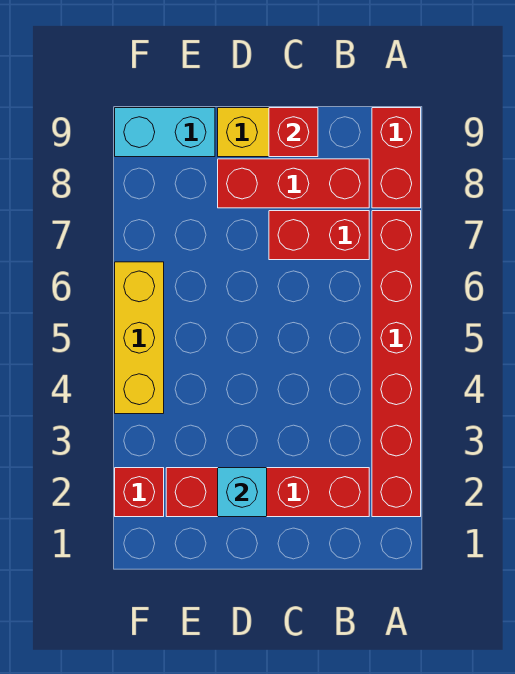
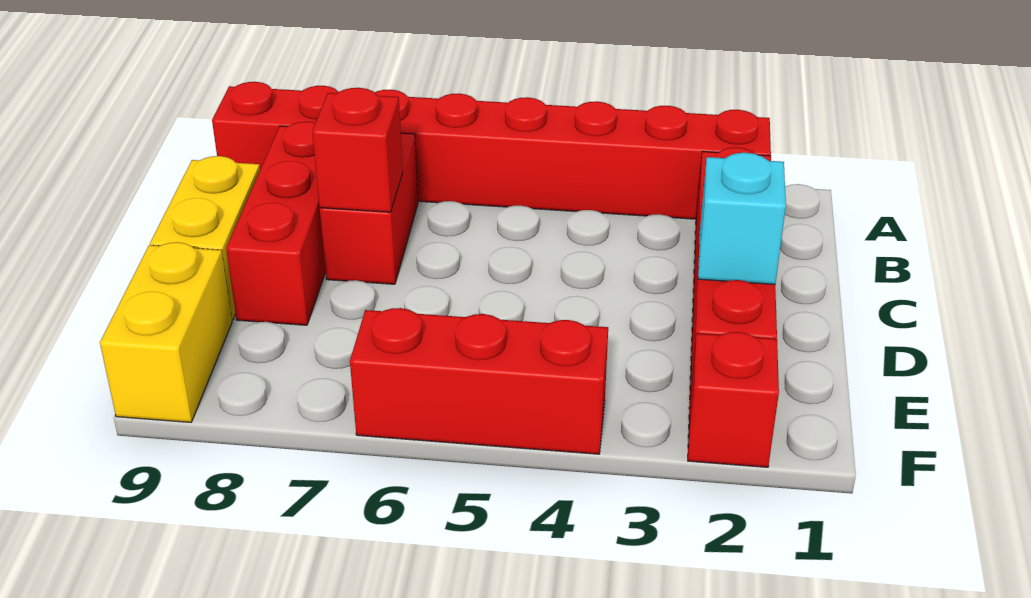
red brick C9 level 2 -> red brick C7 level 2
cyan brick E9:F9 level 1 -> yellow brick E9:F9 level 1
yellow brick F4:F6 level 1 -> red brick F4:F6 level 1

